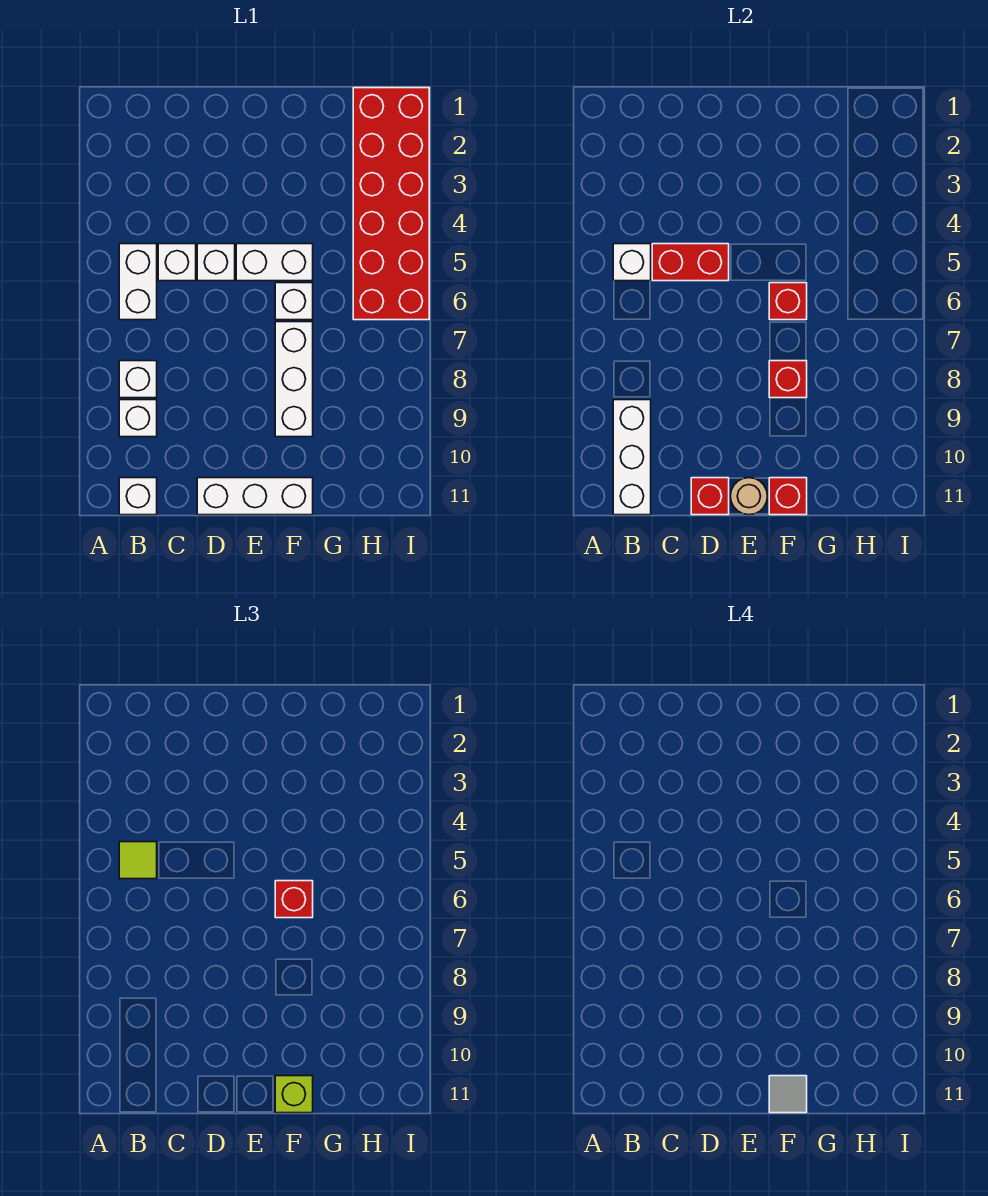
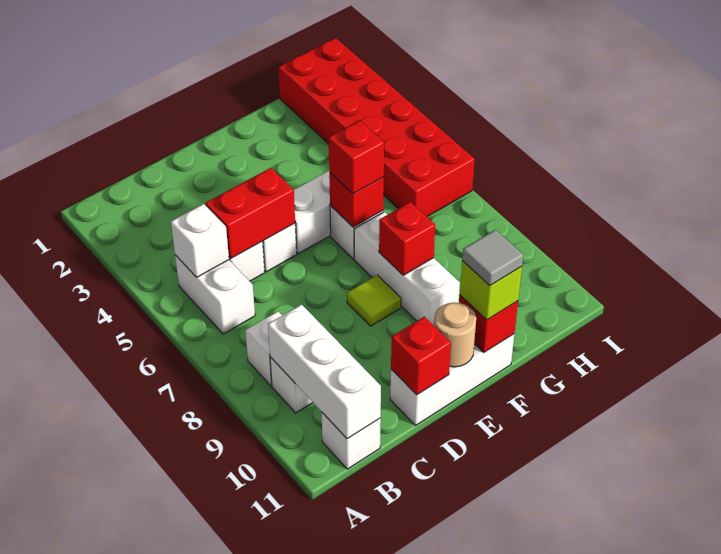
lime tile B5 level 3 -> lime tile E8 level 1

